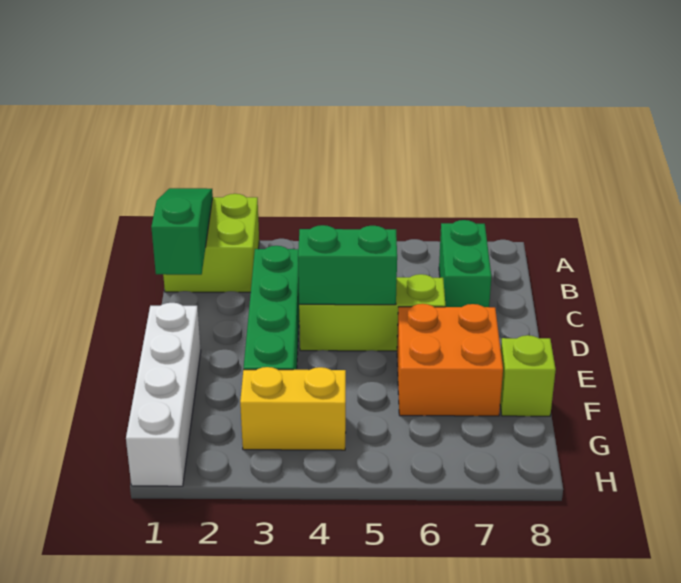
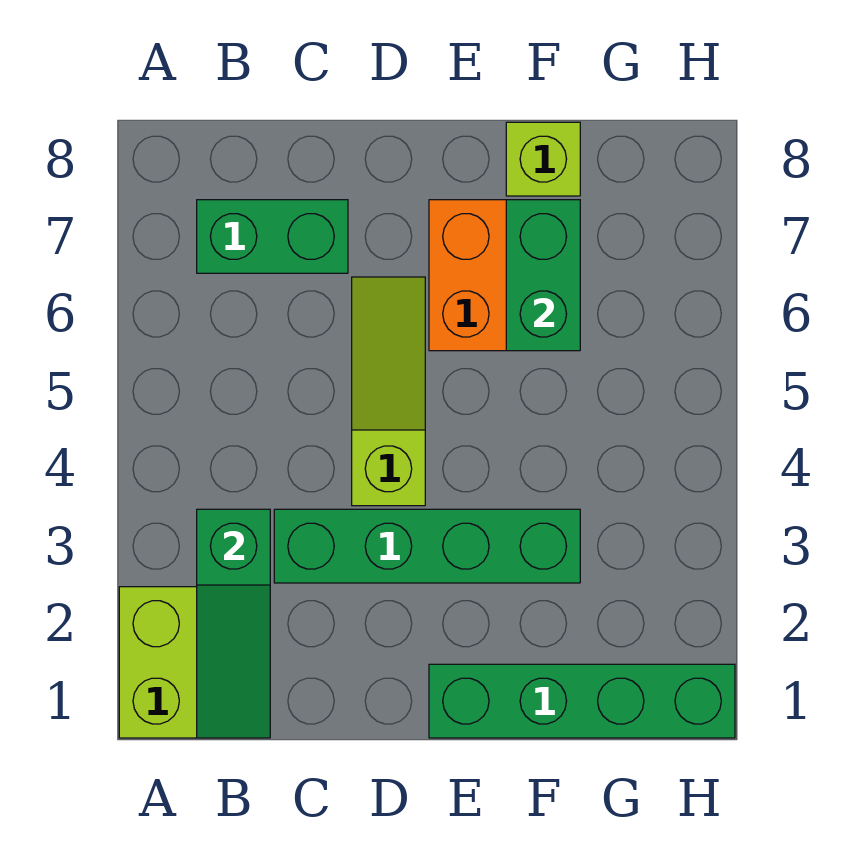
green slope A1:C1 level 2 top C -> green slope B1:B3 level 2 top 3
lime brick D4:D6 level 1 -> lime slope D4:D6 level 1 top 4
green brick D4:D5 level 2 -> green brick F6:F7 level 2
white brick E1:H1 level 1 -> green brick E1:H1 level 1
yellow brick G3:G4 level 1 -> none

